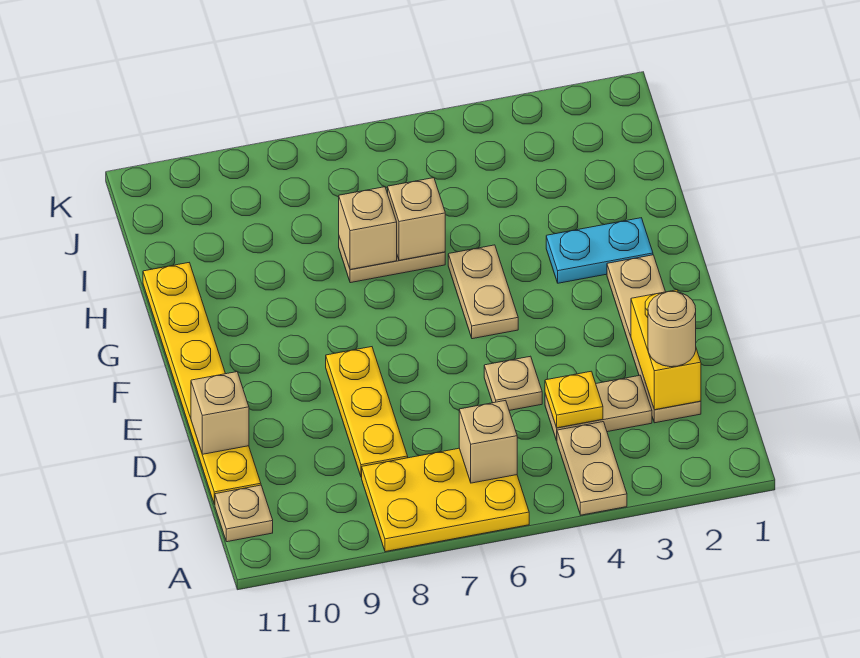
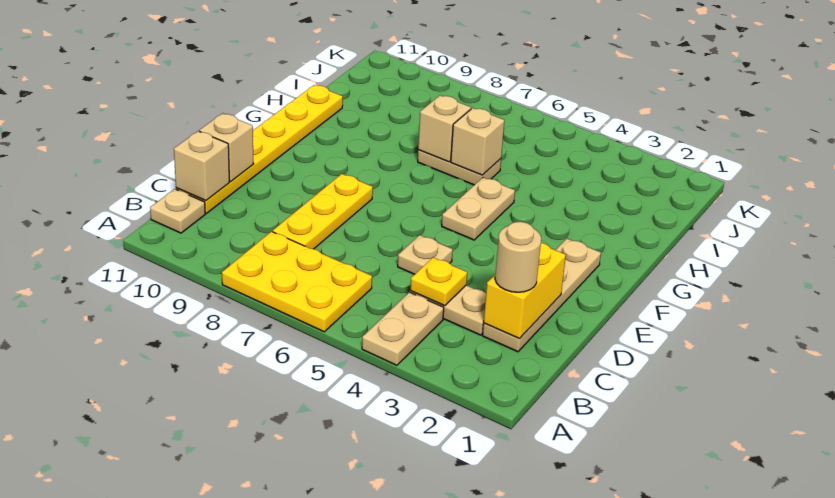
tan brick B6 level 2 -> tan brick C11 level 2
cyan plate G2:G3 level 1 -> none

